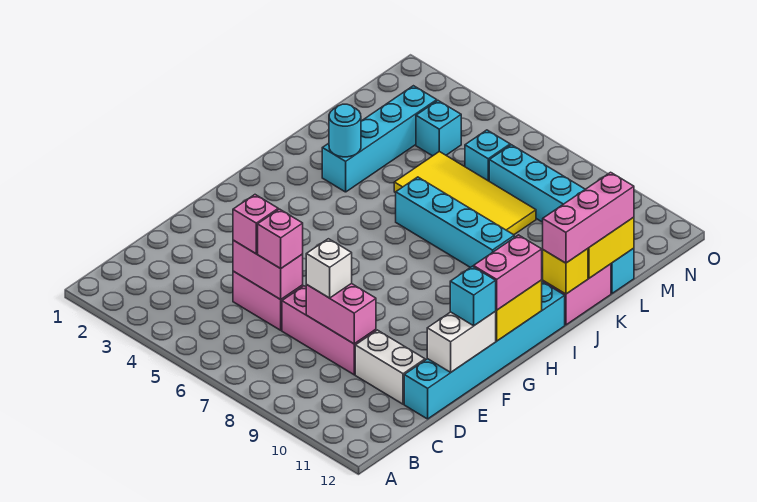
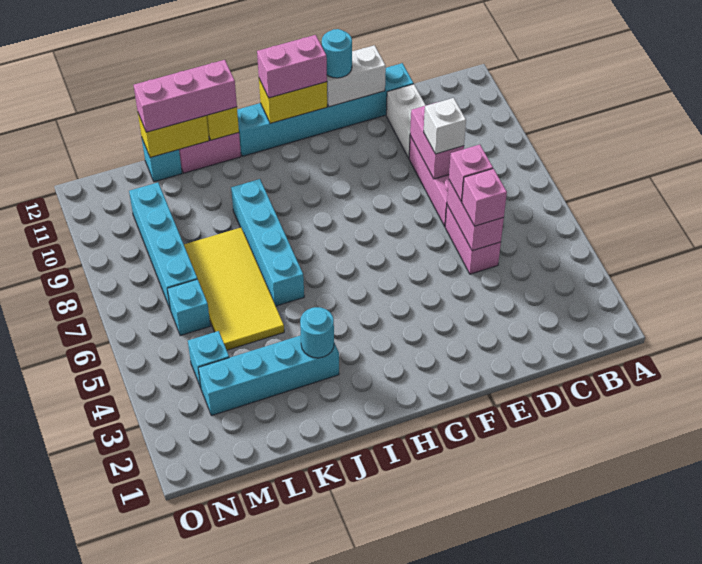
cyan brick F12 level 3 -> cyan round brick F12 level 3

